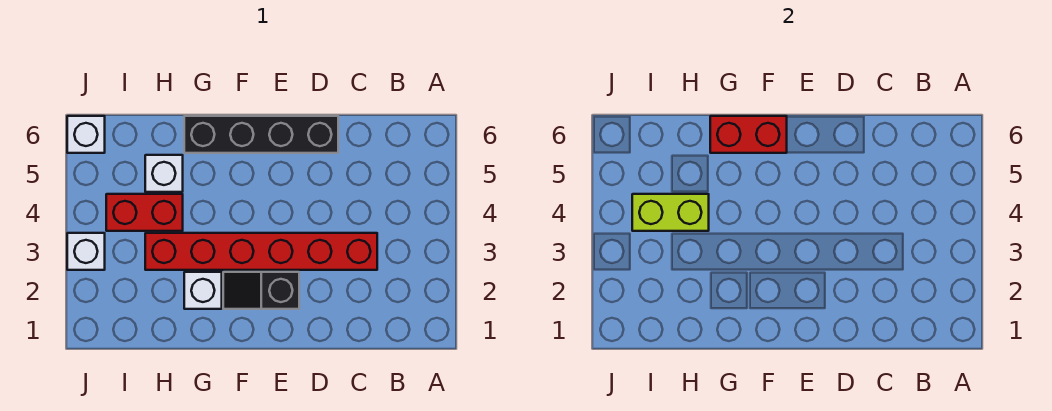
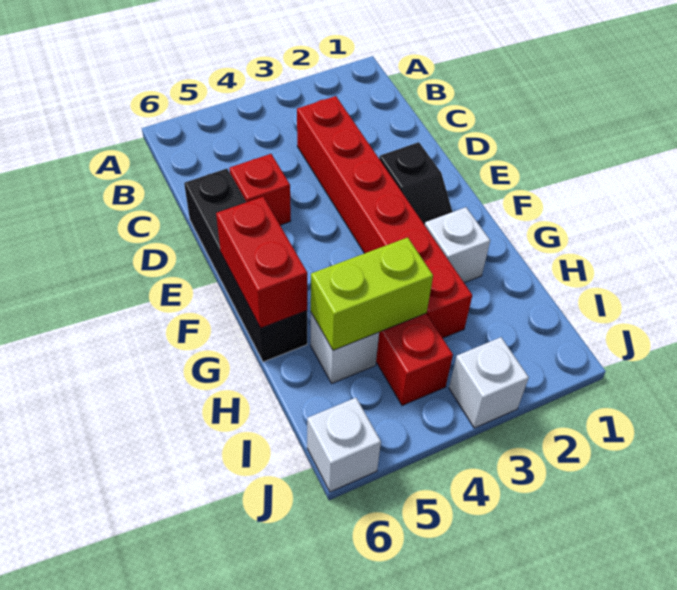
none -> red brick D5 level 1
lime brick H4:I4 level 2 -> lime brick H4:H5 level 2

